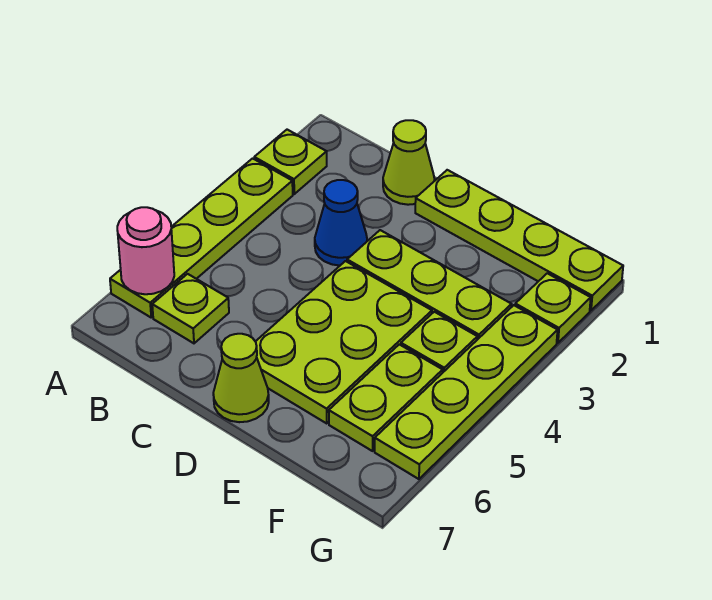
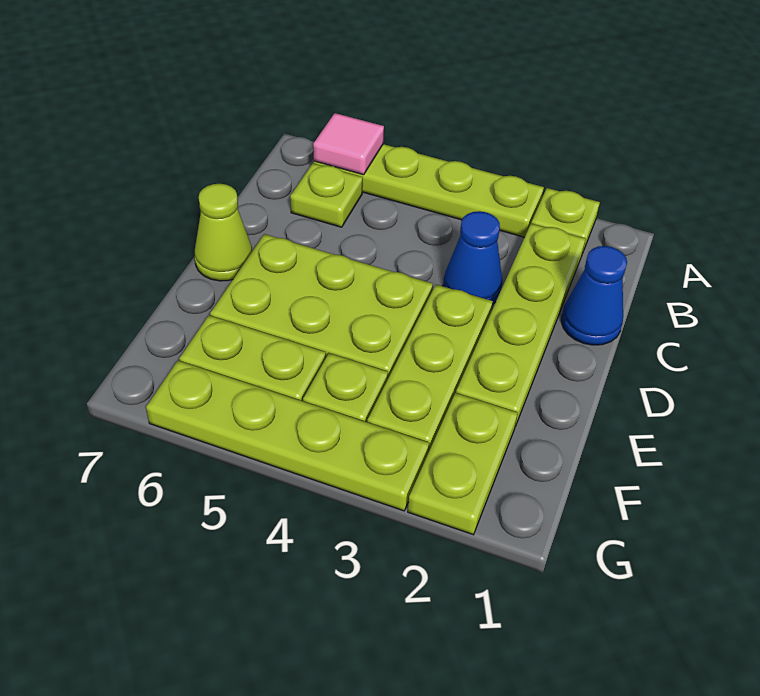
pink round brick A6 level 2 -> pink tile A6 level 2
lime cone C1 level 1 -> blue cone C1 level 1
lime plate D1:G1 level 1 -> lime plate B2:E2 level 1
lime plate G2 level 1 -> lime plate F2:G2 level 1

